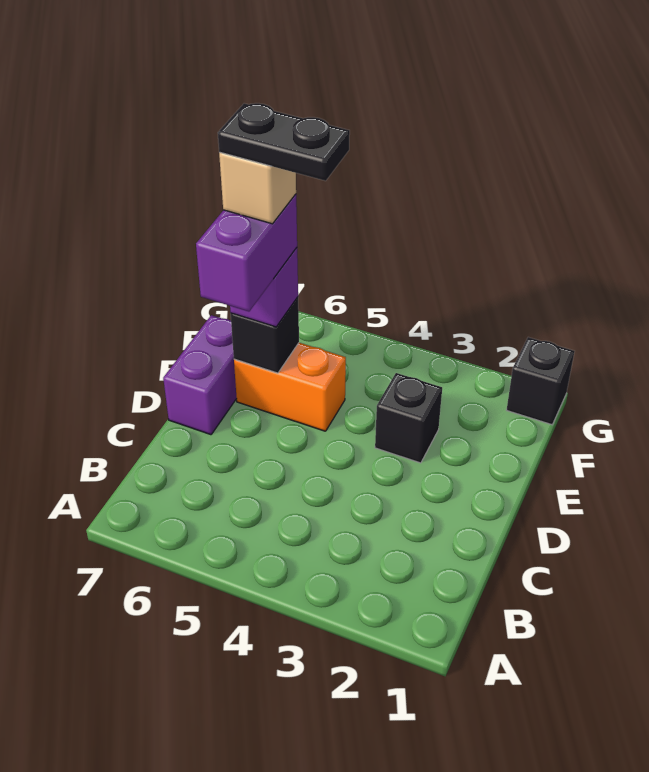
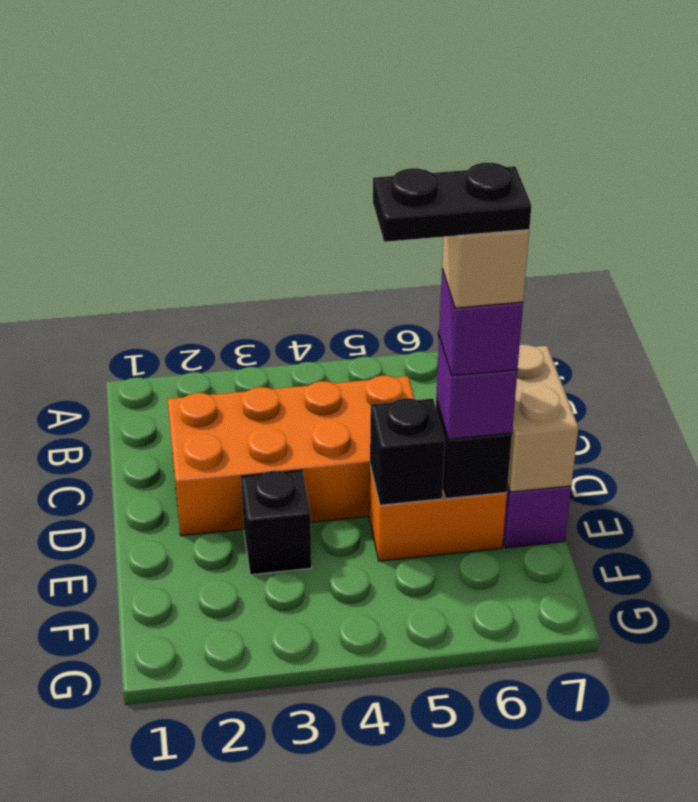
none -> orange brick C2:D5 level 1
purple brick D6:E6 level 4 -> purple brick E6 level 4
none -> tan brick D7:E7 level 2
black brick G1 level 1 -> black brick E5 level 2

